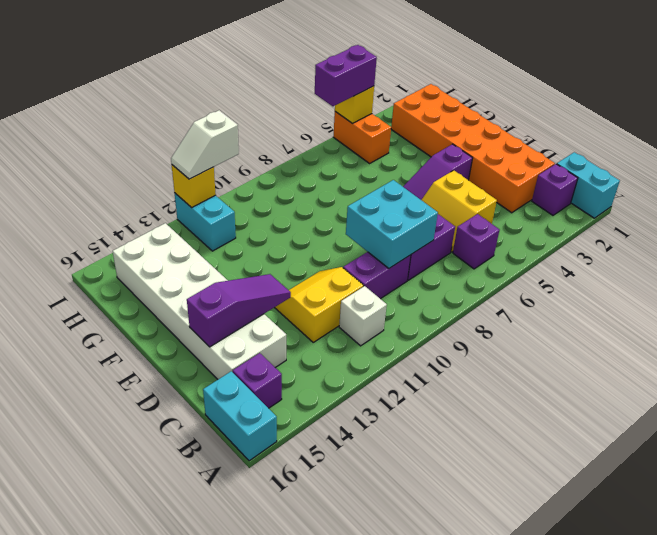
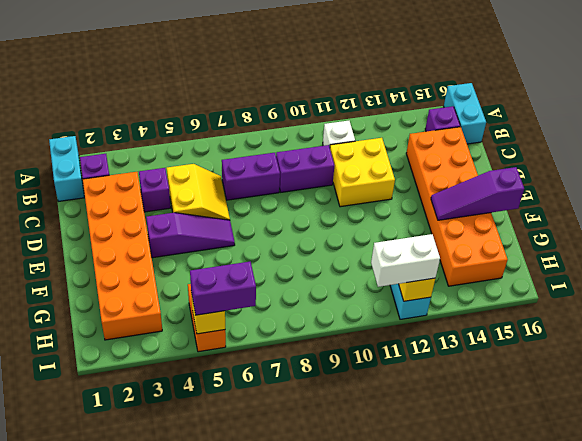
purple brick B6 level 1 -> purple brick C4 level 1
cyan brick C8:D9 level 2 -> none
yellow slope C11:D12 level 1 top C -> yellow brick C11:D12 level 1
white brick C14:H15 level 1 -> orange brick C14:H15 level 1
purple slope D13:D15 level 2 top 15 -> purple slope F14:F16 level 2 top 16
white slope I11:I12 level 3 top 11 -> white brick I11:I12 level 3

